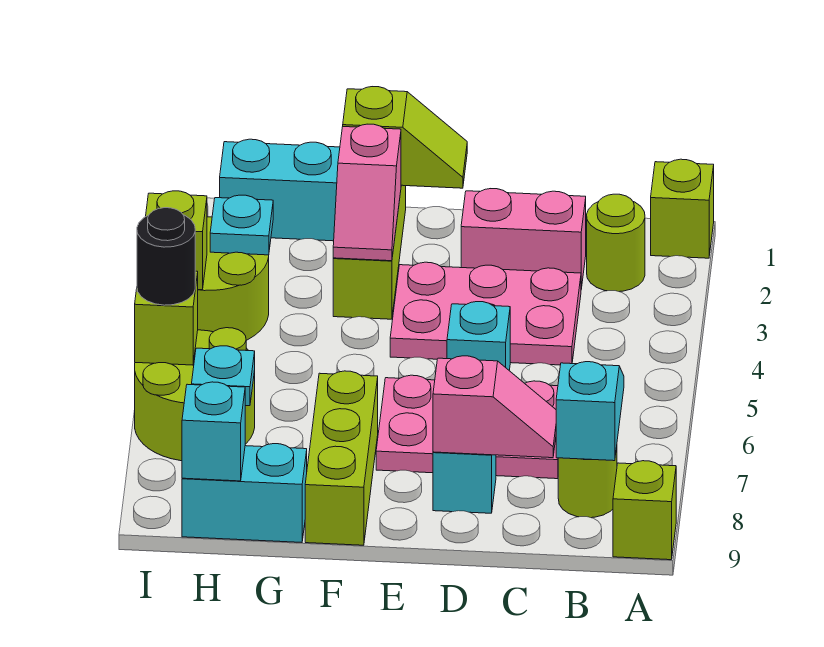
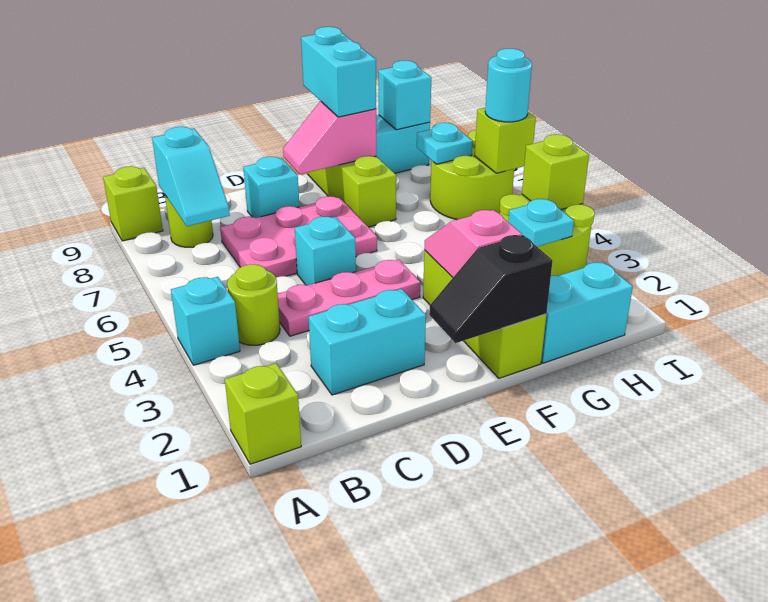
none -> cyan brick A4 level 1
lime round brick B2 level 1 -> lime round brick B4 level 1
pink brick C2:D2 level 1 -> cyan brick C2:D2 level 1
pink plate C3:E4 level 1 -> pink plate C4:E4 level 1
pink slope C8:D8 level 2 top D -> pink slope E8:F8 level 2 top F
lime slope E1:F1 level 2 top F -> black slope E1:F1 level 2 top F
none -> cyan brick F8:F9 level 3
black round brick I6 level 3 -> cyan round brick I6 level 3

